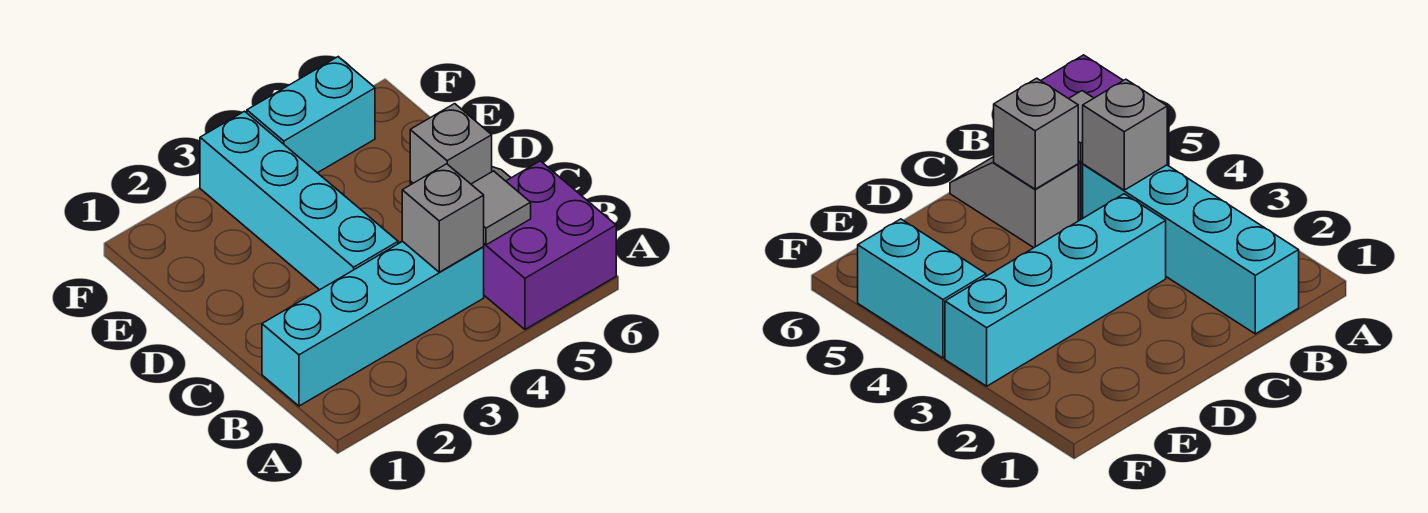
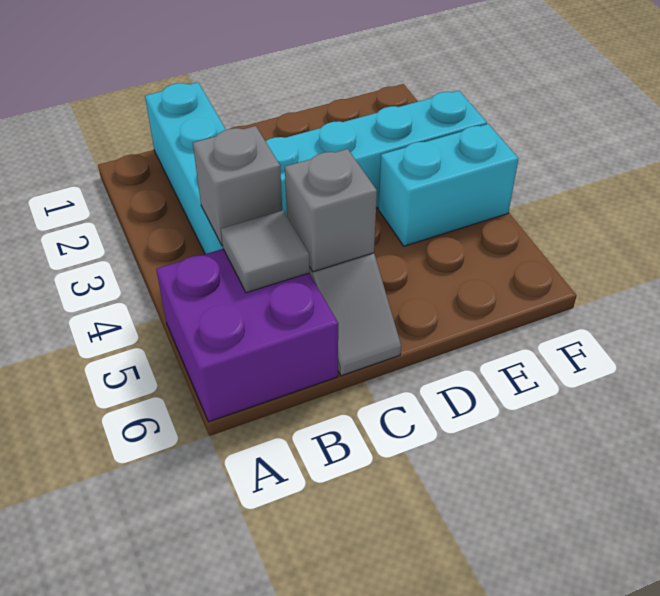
cyan brick F4:F5 level 1 -> cyan brick E4:F4 level 1

